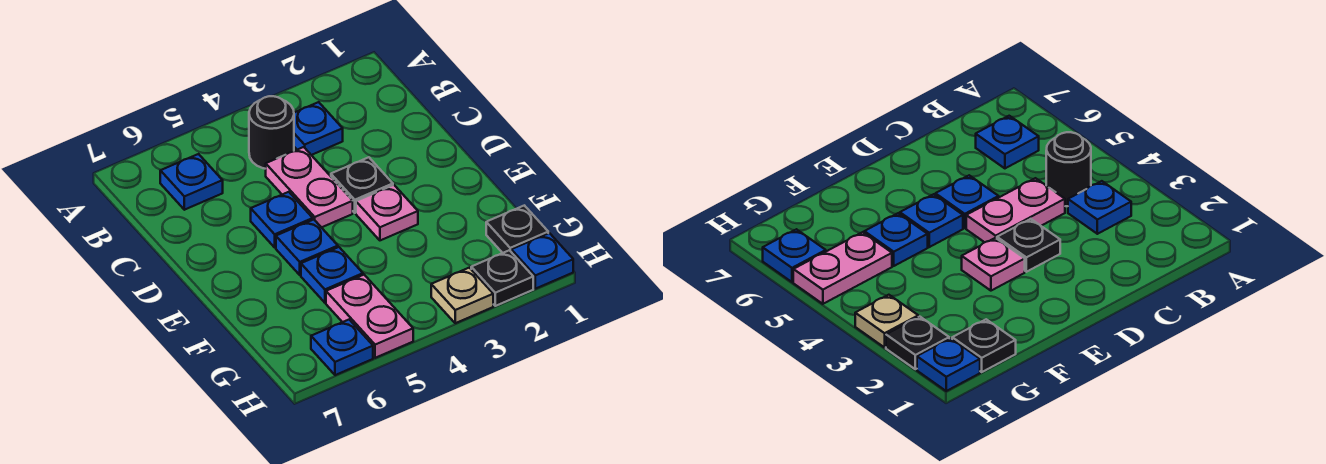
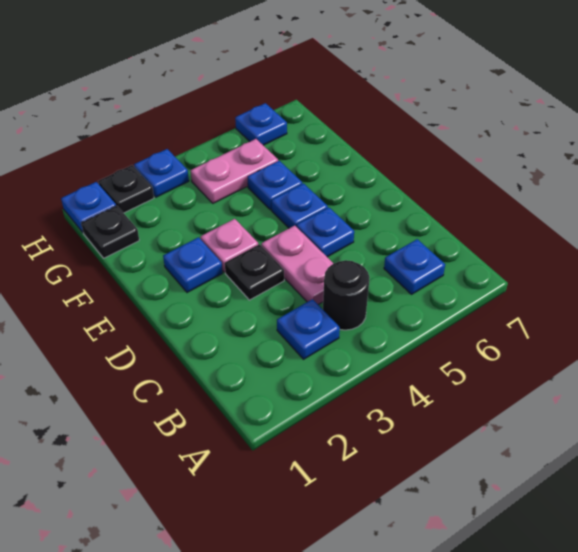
none -> blue plate E2 level 1
pink plate G5:H5 level 1 -> pink plate G4:G5 level 1
tan plate H3 level 1 -> blue plate H3 level 1

